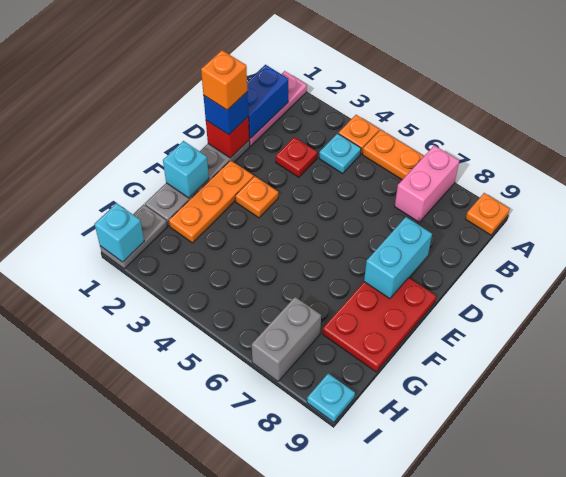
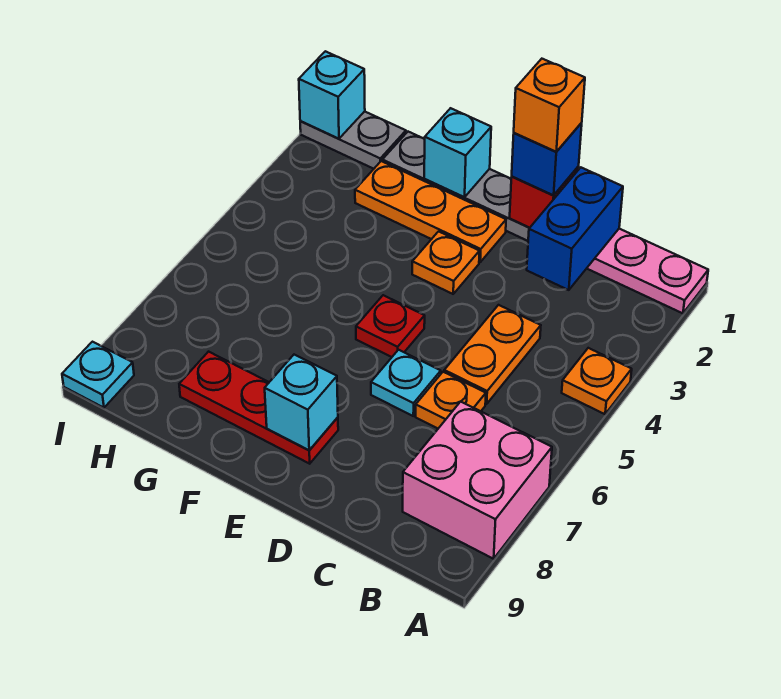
orange plate A5:A6 level 1 -> orange plate C4:C5 level 1
pink brick A7:B7 level 1 -> pink brick A7:B8 level 1
orange plate A9 level 1 -> orange plate C6 level 1
blue brick B1:C1 level 2 -> blue brick C1:C2 level 2
cyan plate B4 level 1 -> cyan plate D6 level 1
red plate C3 level 1 -> red plate E5 level 1
cyan brick D8:E8 level 2 -> cyan brick E8 level 2
red plate E8:G9 level 1 -> red plate E8:G8 level 1
grey brick H7:I7 level 1 -> none

